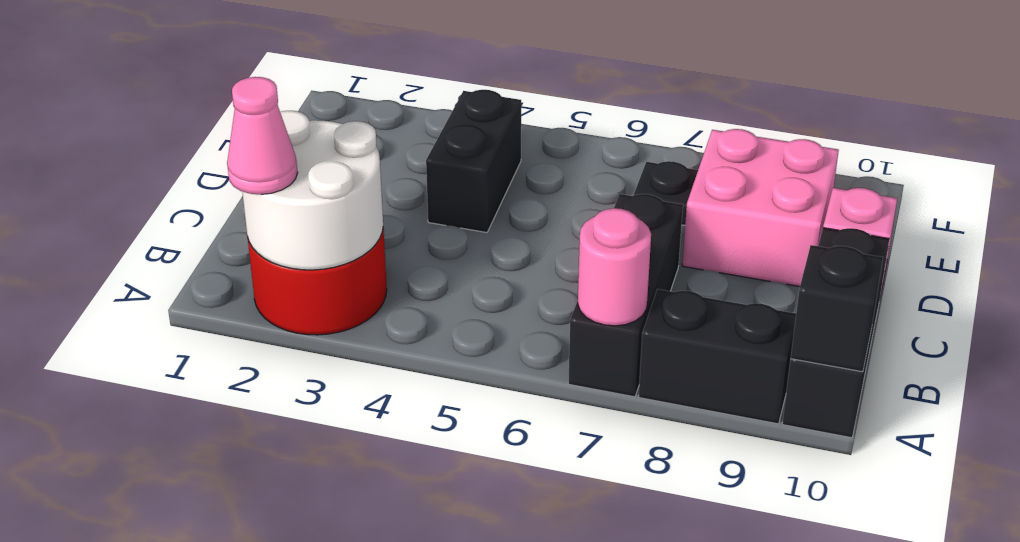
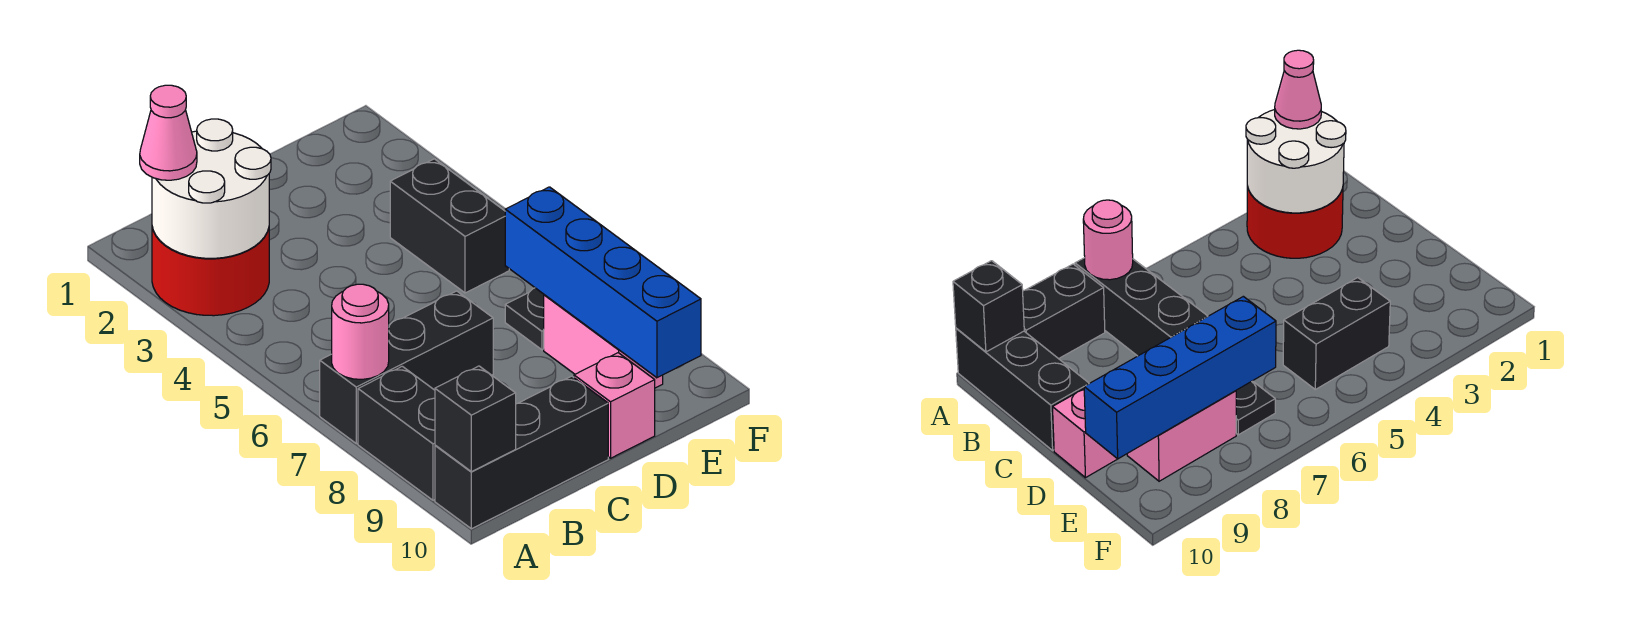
black brick D4:E4 level 1 -> black brick E4:E5 level 1
pink brick D8:E9 level 1 -> pink brick E8:E9 level 1
none -> blue brick E7:E10 level 2

